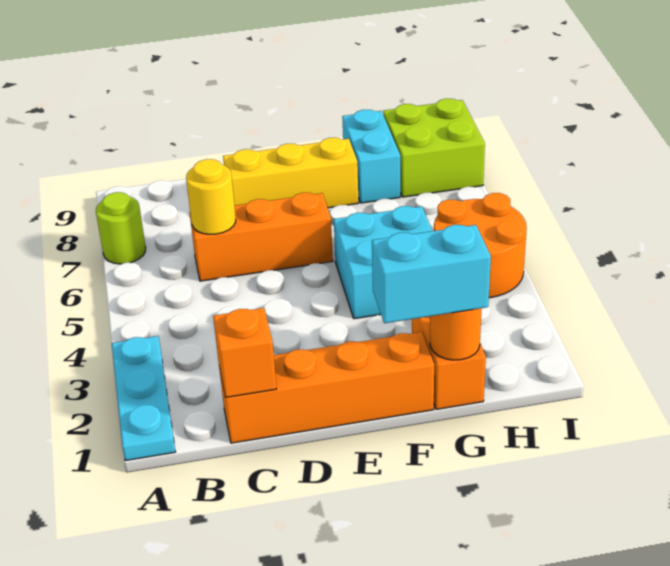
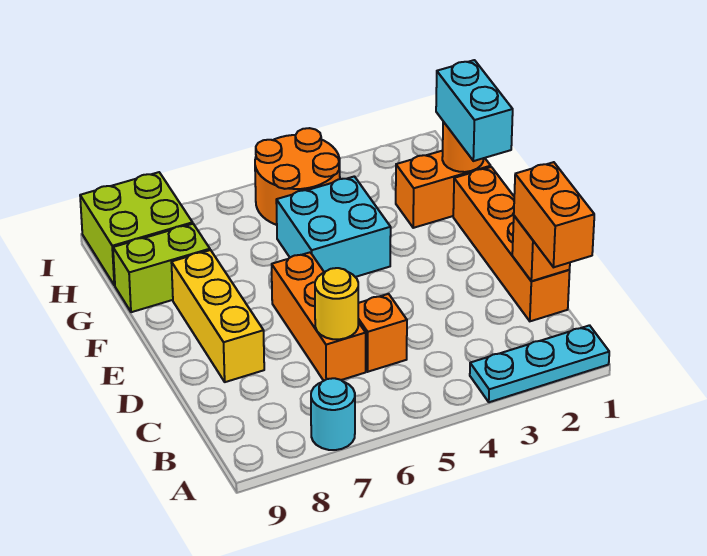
lime round brick A7 level 1 -> cyan round brick A7 level 1
none -> orange brick B1:C1 level 3
none -> orange brick C5 level 1
cyan brick G8:G9 level 1 -> lime brick G8:G9 level 1

